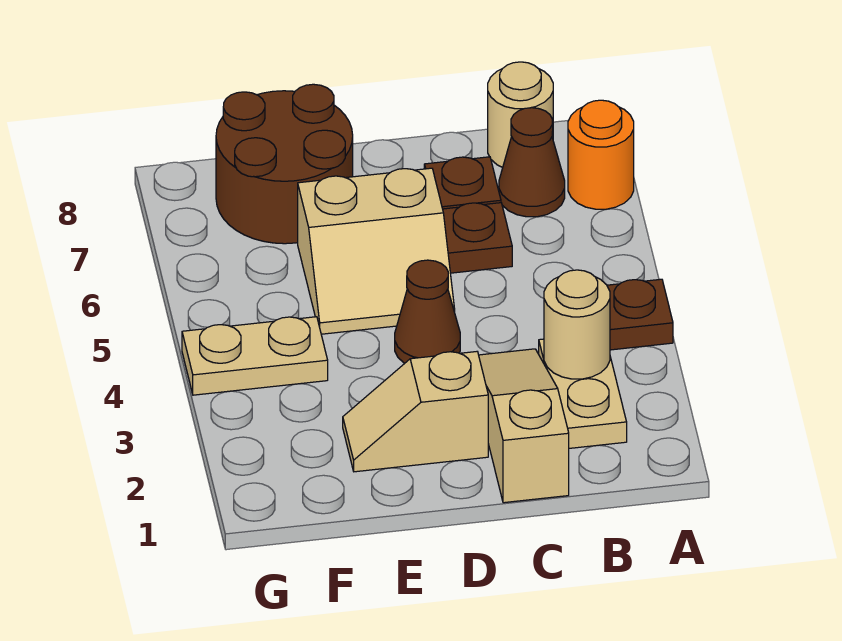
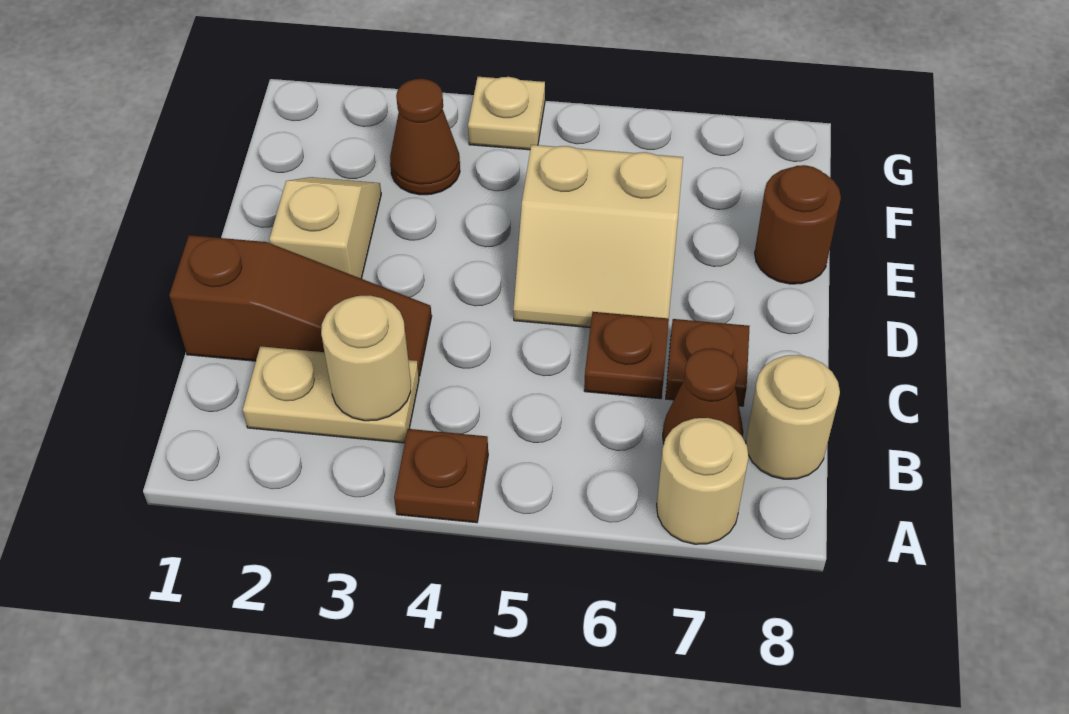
orange round brick A7 level 1 -> tan round brick A7 level 1
tan slope C1:C3 level 1 top 1 -> brown slope C1:C3 level 1 top 1
brown cone D4 level 1 -> brown cone F3 level 1
tan slope D5:E6 level 1 top 6 -> tan slope D5:E6 level 1 top E
brown round brick E7:F8 level 1 -> brown round brick E8 level 1
tan plate F4:G4 level 1 -> tan plate G4 level 1

